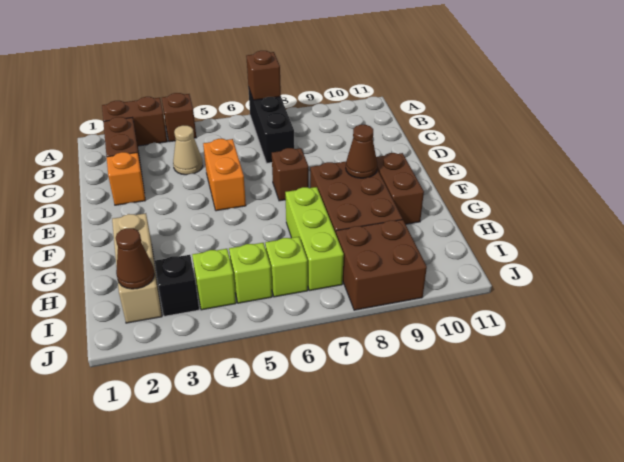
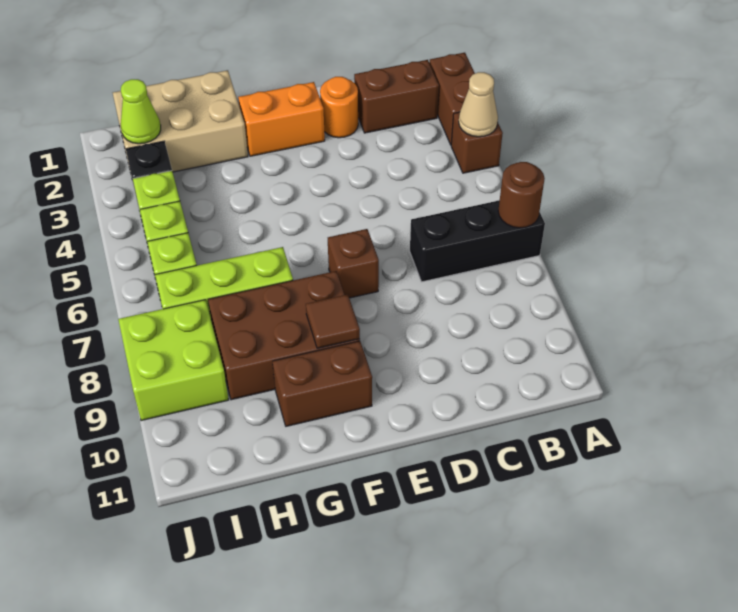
brown brick A7 level 2 -> brown round brick A7 level 2
tan cone C4 level 1 -> tan cone A4 level 2
orange brick D2 level 1 -> orange round brick D2 level 1
orange brick D5:E5 level 1 -> orange brick E2:F2 level 1
brown cone F9 level 2 -> brown tile F9 level 2
tan brick G2:I2 level 1 -> tan brick G1:I2 level 1
brown cone I2 level 2 -> lime cone I2 level 2
brown brick I8:J9 level 1 -> lime brick I8:J9 level 1

